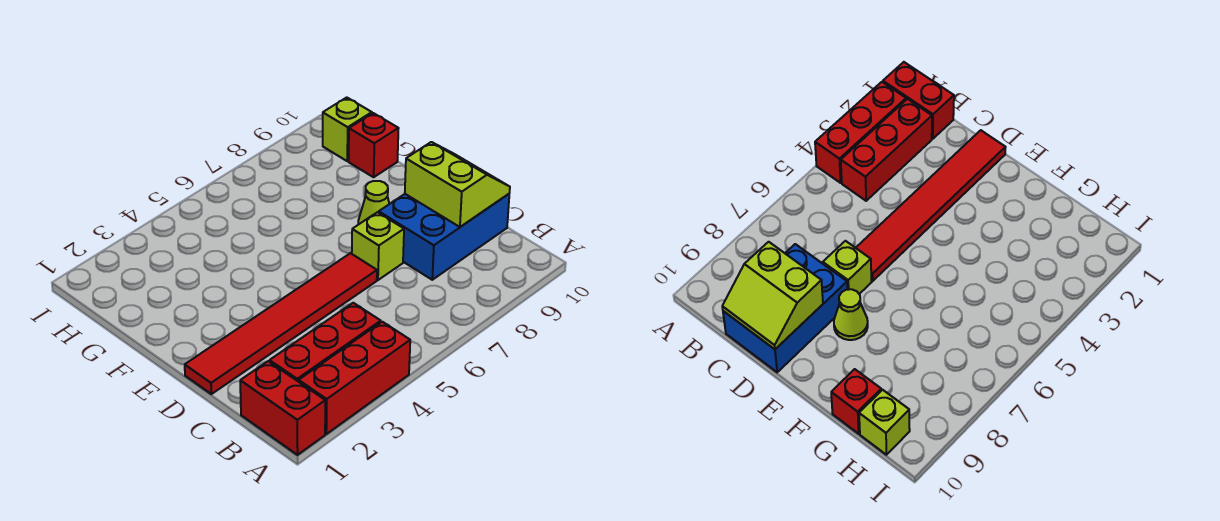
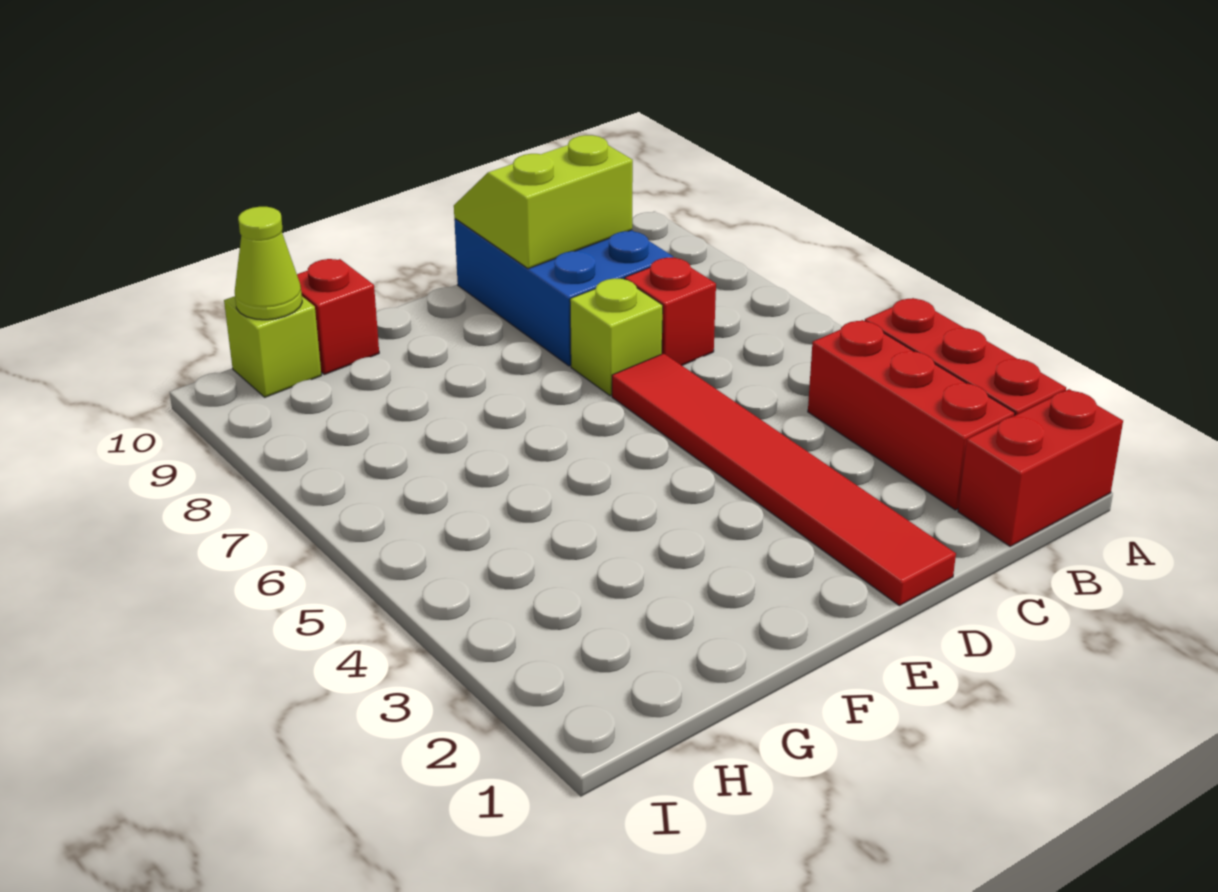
none -> red brick C7 level 1
lime cone E8 level 1 -> lime cone H10 level 2

